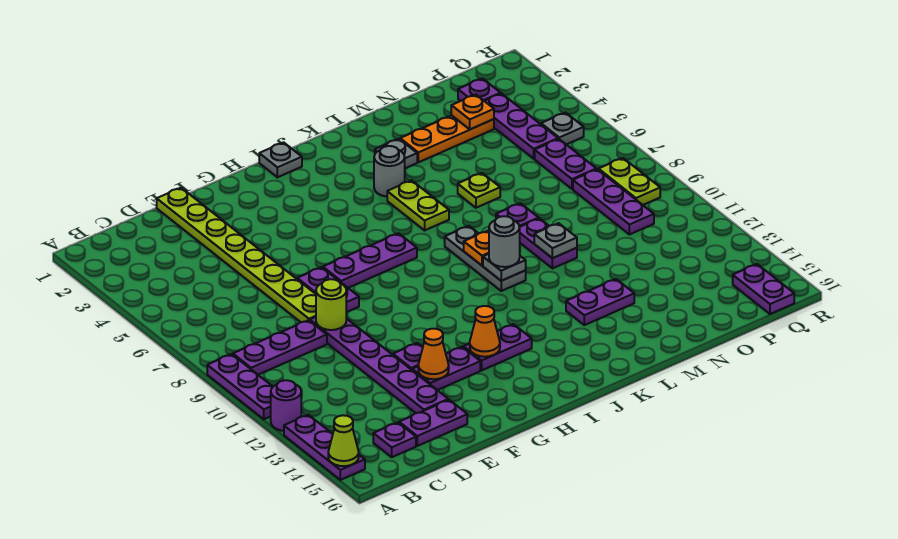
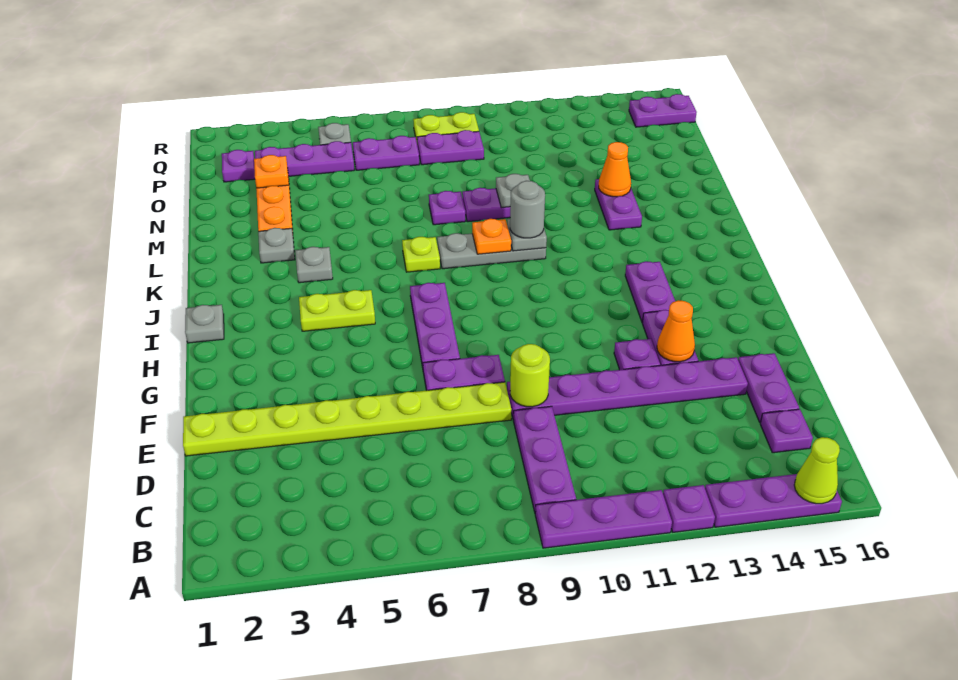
purple round brick A12 level 1 -> purple plate A12 level 1
orange cone H13 level 2 -> orange cone M13 level 2
grey round brick K4 level 1 -> grey plate K4 level 1
lime plate K5:K6 level 1 -> lime plate I4:I5 level 1
lime plate M6 level 1 -> lime plate K7 level 1
purple plate P8:P10 level 1 -> purple plate P8:P9 level 1

